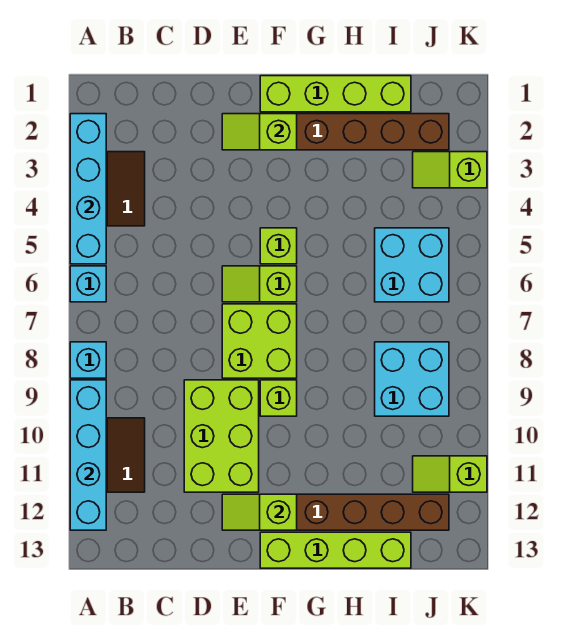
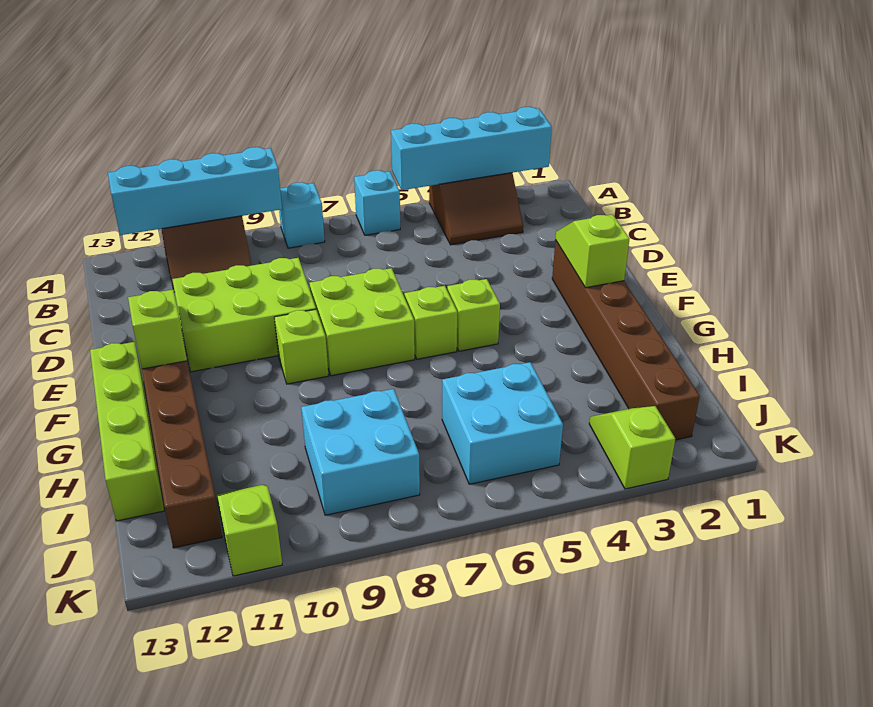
lime brick F1:I1 level 1 -> none

